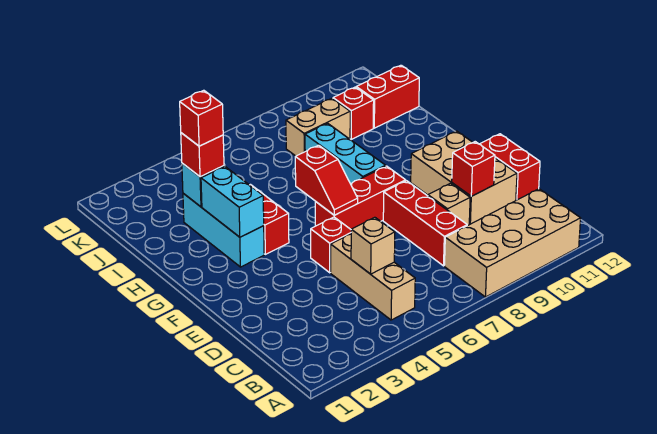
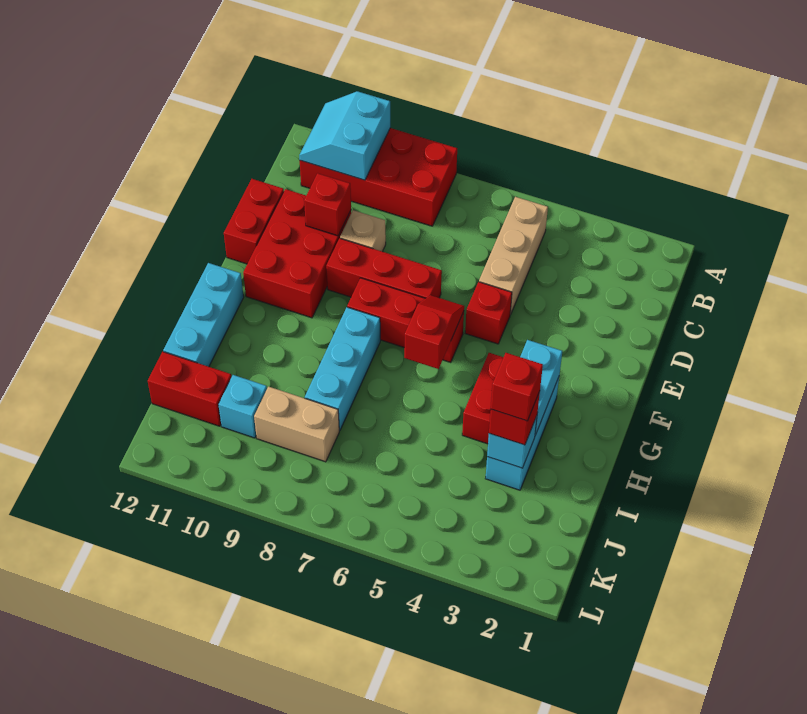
tan brick A8:B11 level 1 -> red brick A8:B11 level 1
none -> cyan slope A10:B11 level 2 top 10
tan brick C5 level 2 -> none
red brick C8:E8 level 1 -> red brick E7:E9 level 1
tan brick D10:F11 level 1 -> red brick D10:F11 level 1
none -> cyan brick G12:I12 level 1
red brick J10 level 1 -> cyan brick J10 level 1

